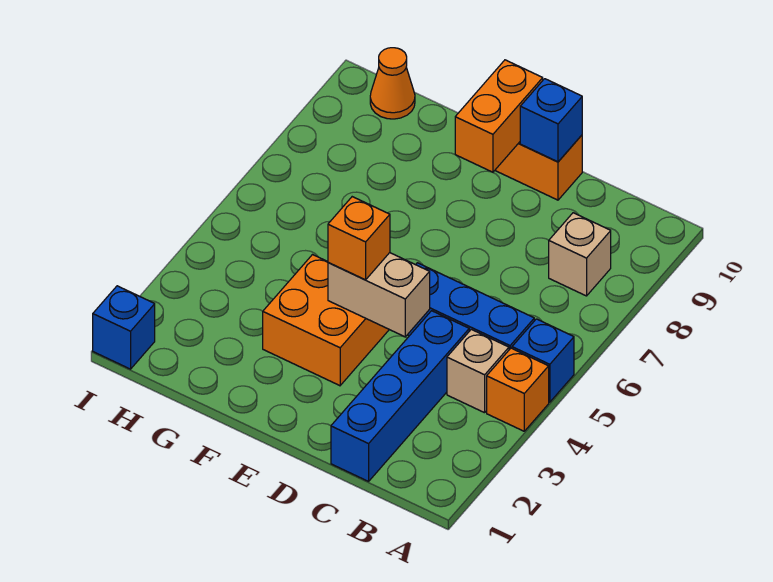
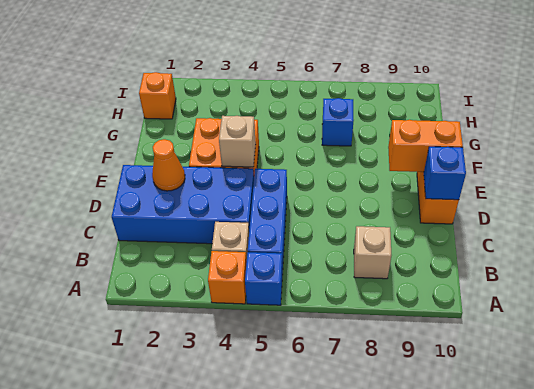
blue brick C1:C4 level 1 -> blue brick C1:D4 level 1
tan brick D4:E4 level 2 -> tan brick E4 level 2
orange brick E4 level 3 -> orange brick H1 level 1
orange cone H10 level 1 -> orange cone D2 level 2
blue brick I1 level 1 -> blue brick G7 level 1

